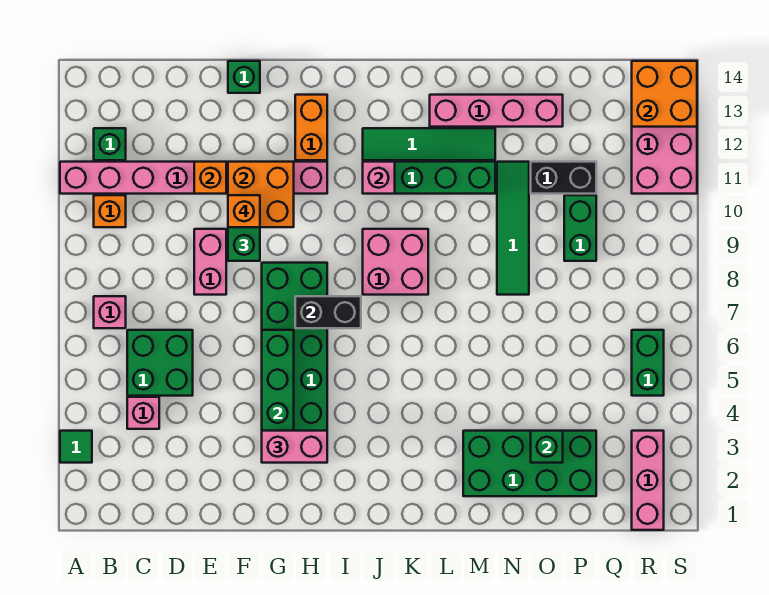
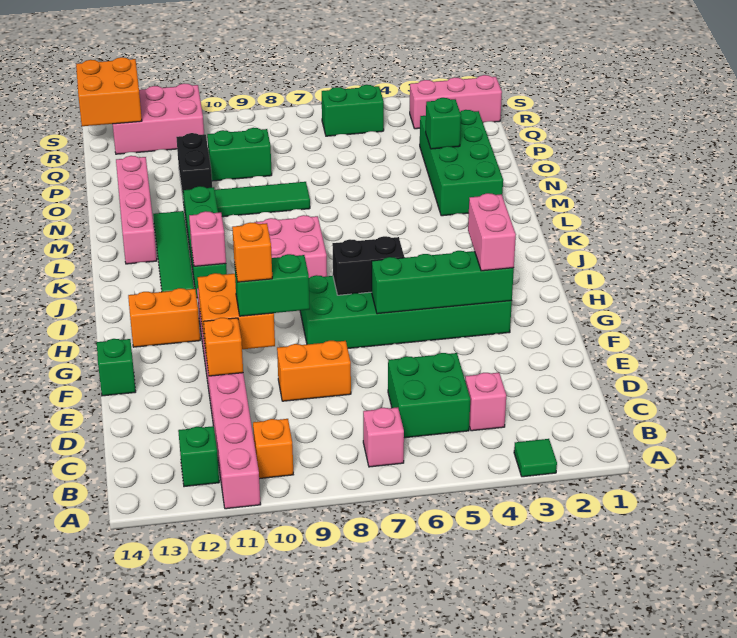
pink brick E8:E9 level 1 -> orange brick E8:E9 level 1
black brick H7:I7 level 2 -> black brick H6:H7 level 2

